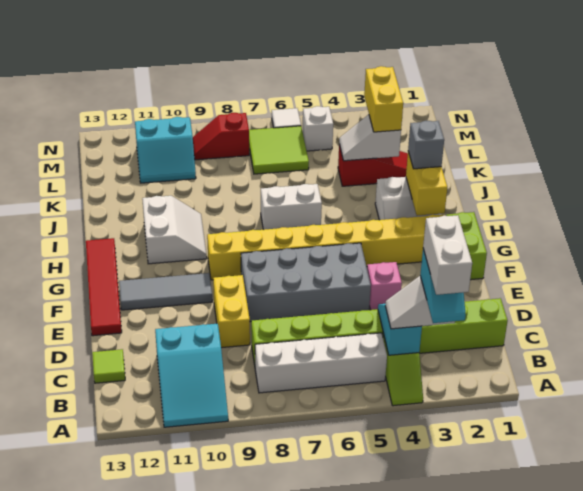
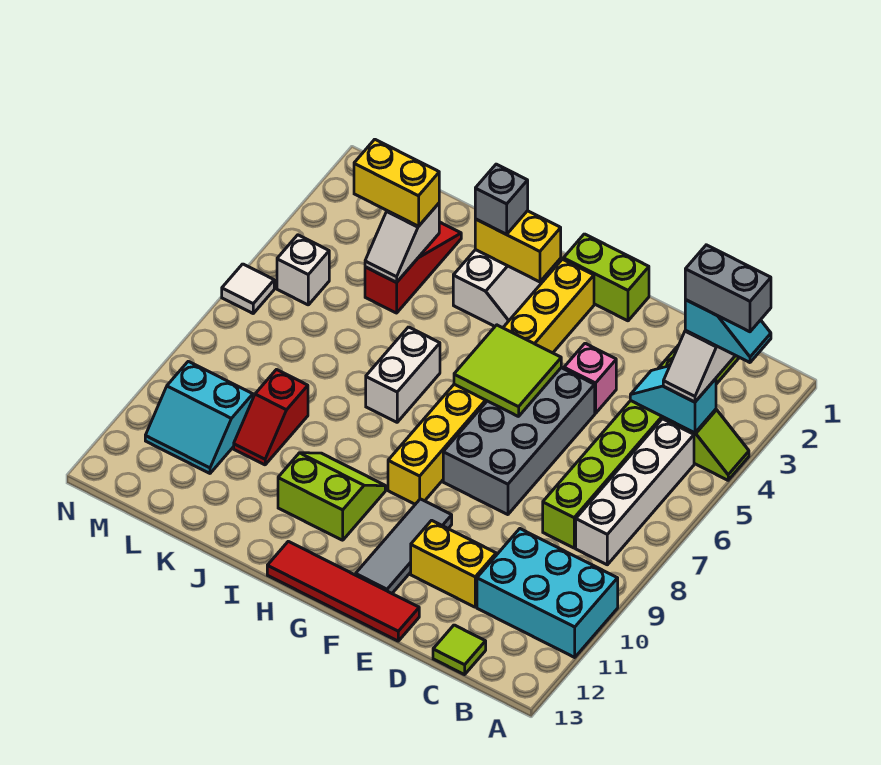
white brick A3:B3 level 5 -> grey brick A3:B3 level 5
cyan slope A10:C11 level 1 top C -> cyan brick A10:C11 level 1
yellow brick D9:E9 level 1 -> yellow brick D11:E11 level 1
white slope H10:I11 level 1 top 11 -> lime slope H10:I11 level 1 top 11
lime tile L6:M7 level 1 -> lime tile F5:G6 level 2
cyan slope L10:M11 level 1 top M -> cyan slope L10:M11 level 1 top 10
red slope M8:M9 level 1 top 8 -> red slope K9:K10 level 1 top 9

